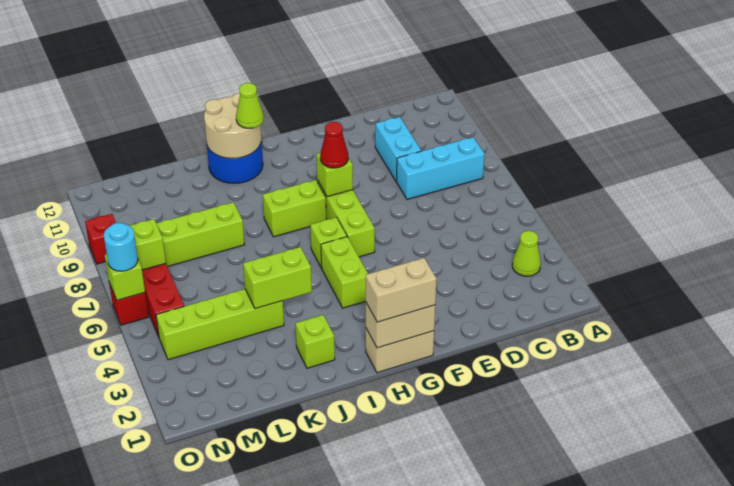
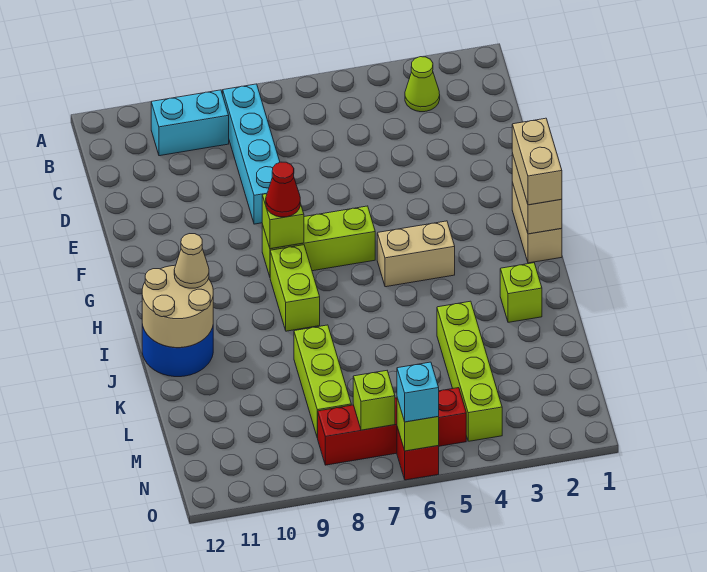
cyan brick B8:D8 level 1 -> cyan brick B8:E8 level 1
cyan brick D9:D10 level 1 -> cyan brick B9:B10 level 1
lime brick H4:H5 level 1 -> tan brick H4:H5 level 1
lime brick H6 level 1 -> none
lime cone I11 level 3 -> tan cone I11 level 3
lime brick J4:K4 level 2 -> none
cyan round brick O6 level 3 -> cyan brick O6 level 3
red brick O9 level 1 -> none

